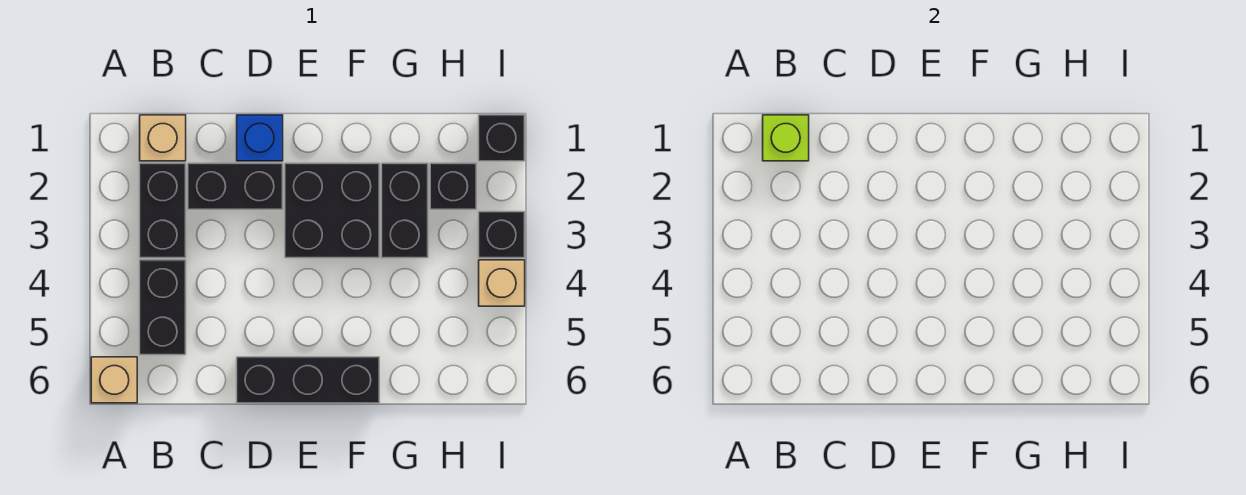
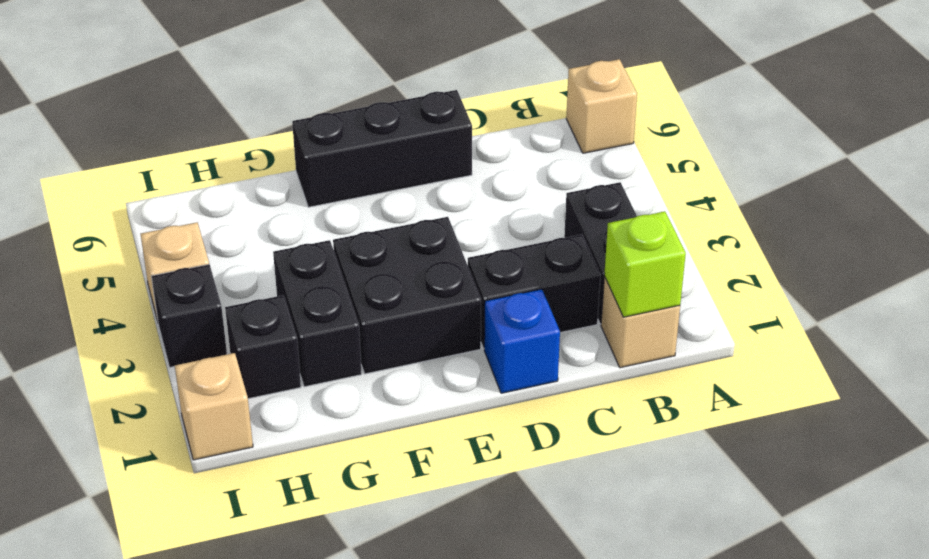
black brick B4:B5 level 1 -> none
black brick I1 level 1 -> tan brick I1 level 1

